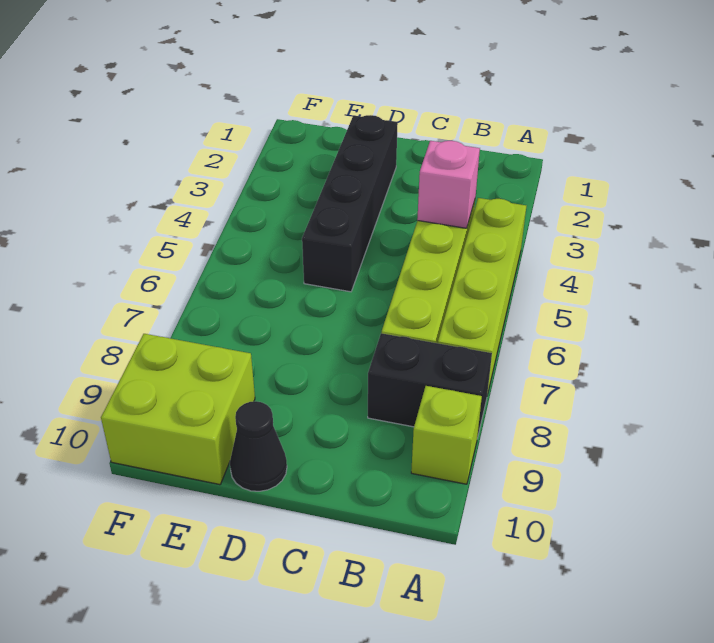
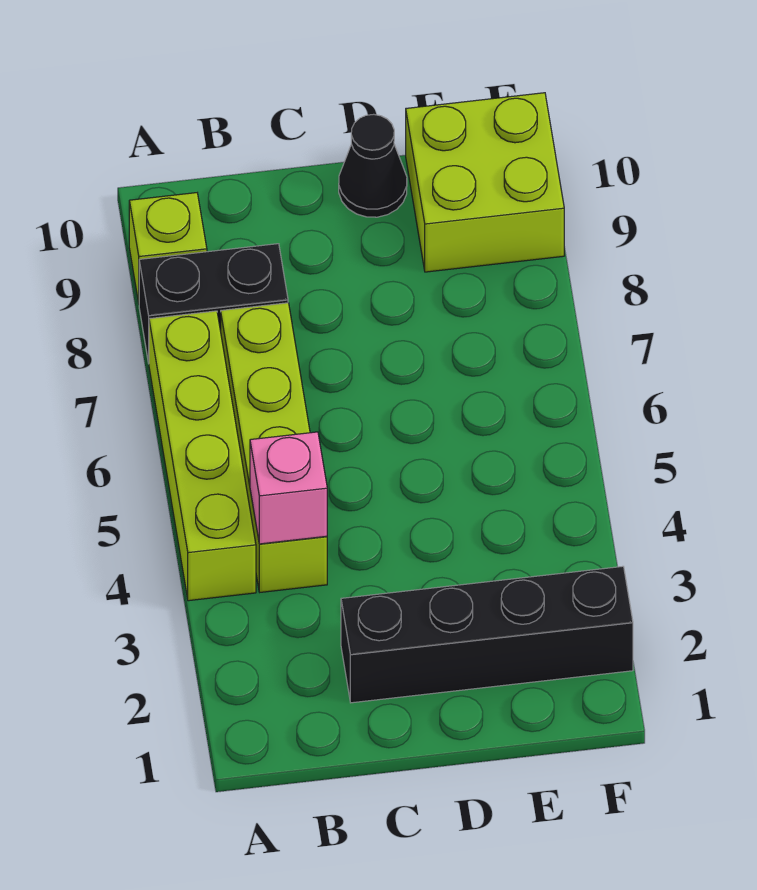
black brick D2:D5 level 1 -> black brick C2:F2 level 1

